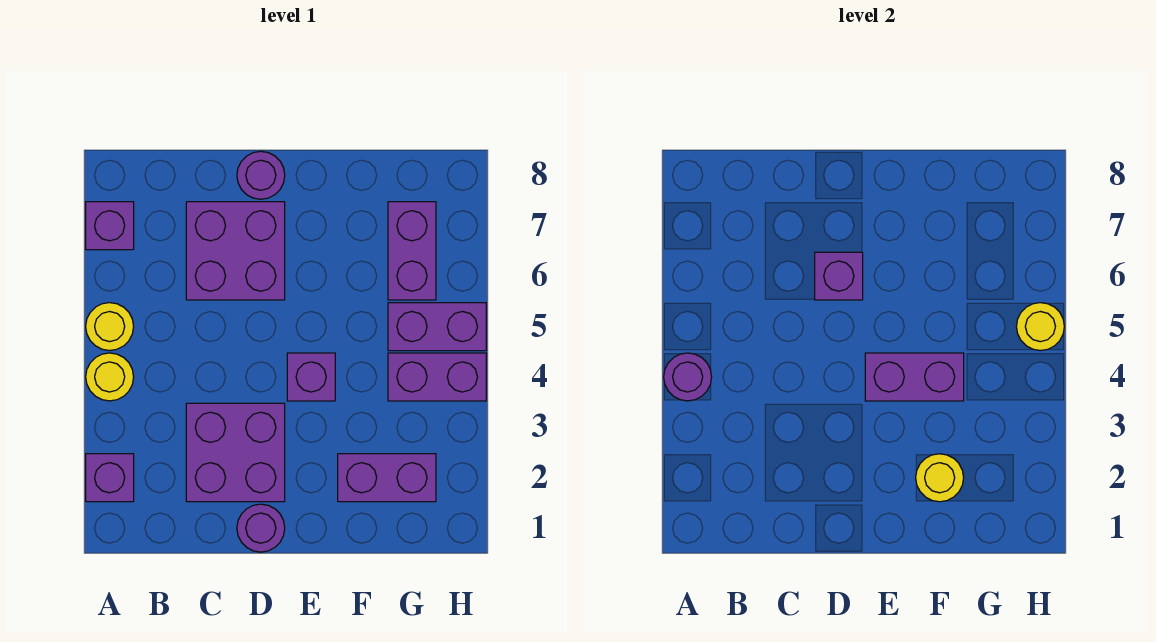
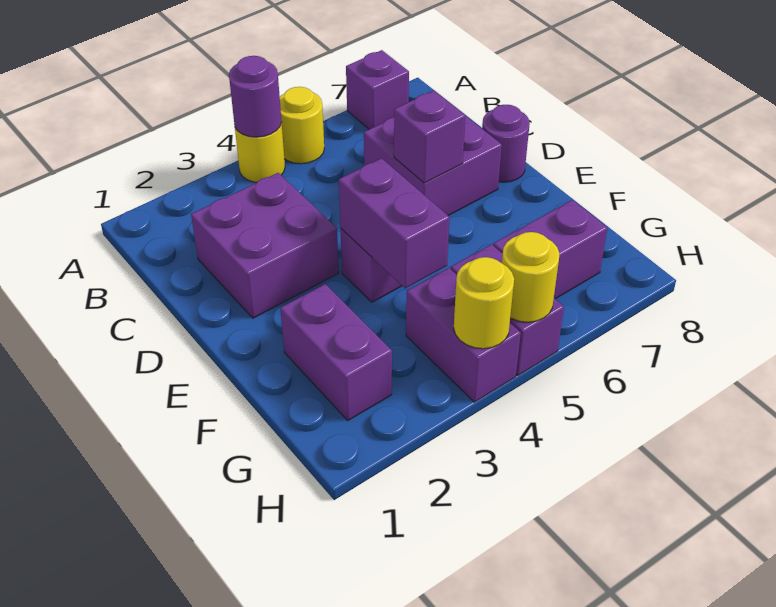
purple brick A2 level 1 -> none
purple round brick D1 level 1 -> none
yellow round brick F2 level 2 -> yellow round brick H4 level 2

